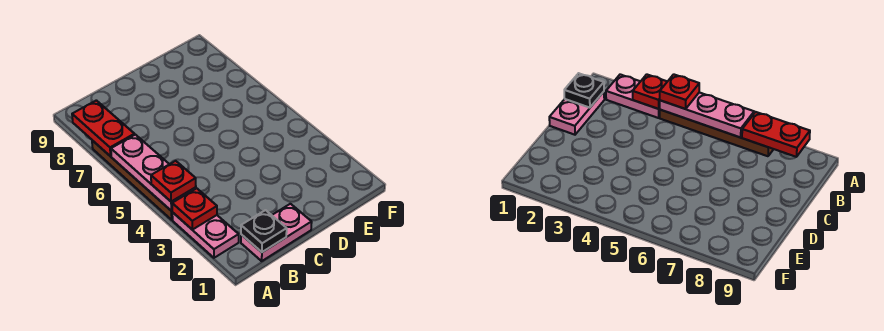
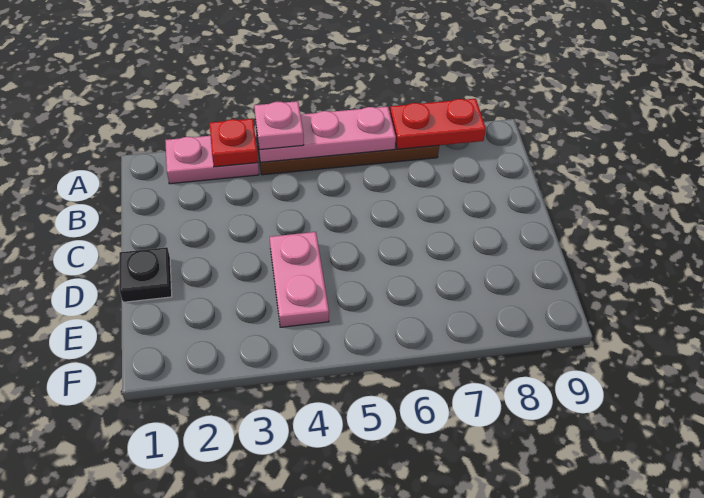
red plate A4 level 3 -> pink plate A4 level 3
pink plate B1:C1 level 1 -> pink plate D4:E4 level 1
black plate B1 level 2 -> black plate D1 level 1

